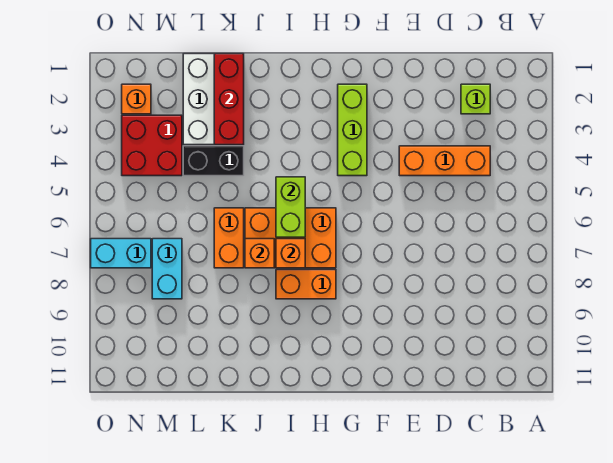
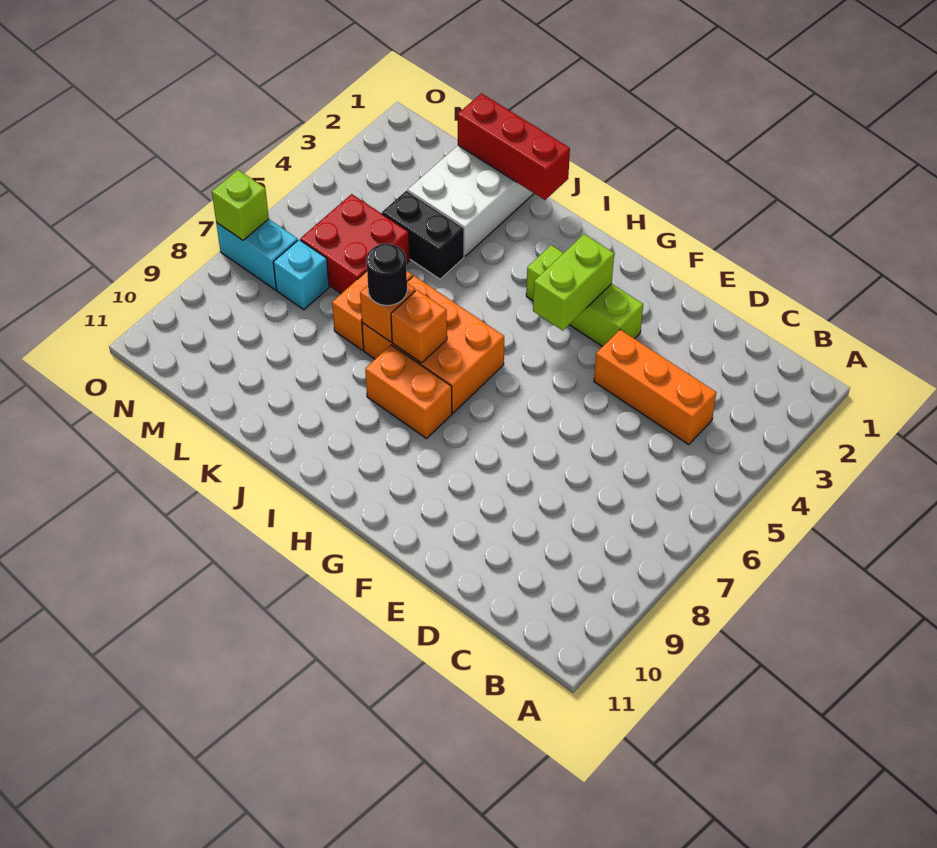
lime brick C2 level 1 -> lime brick O7 level 2
lime brick G2:G4 level 1 -> lime brick F3:H3 level 1
lime brick I5:I6 level 2 -> lime brick G3:G4 level 2
none -> black round brick J7 level 3
red brick K1:K3 level 2 -> red brick J1:L1 level 2
red brick M3:N4 level 1 -> red brick L5:M6 level 1
cyan brick M7:M8 level 1 -> cyan brick M7 level 1
orange brick N2 level 1 -> none

